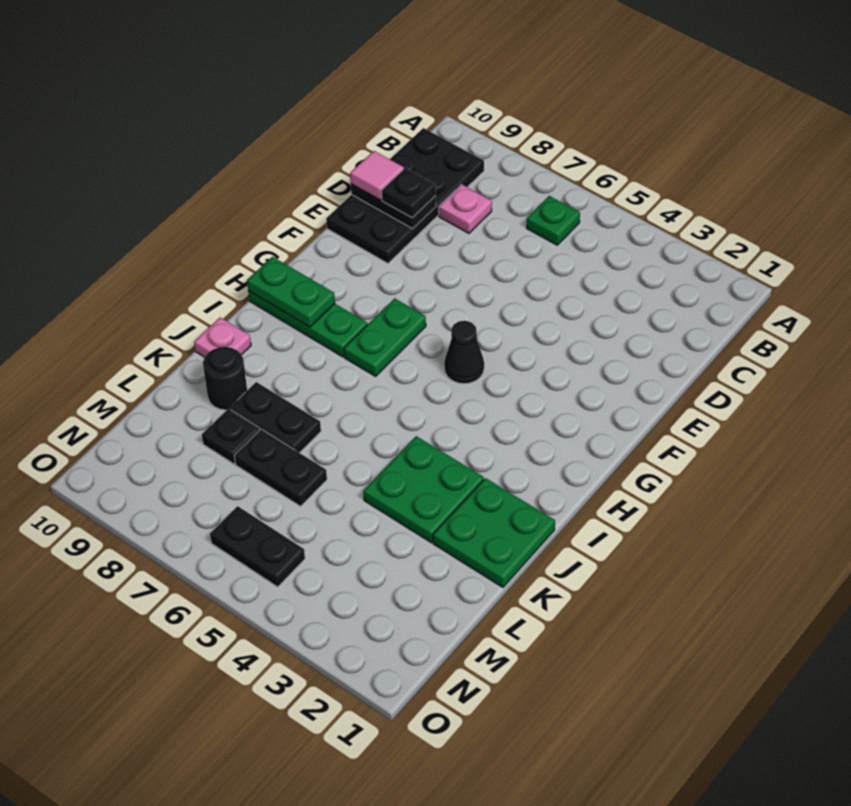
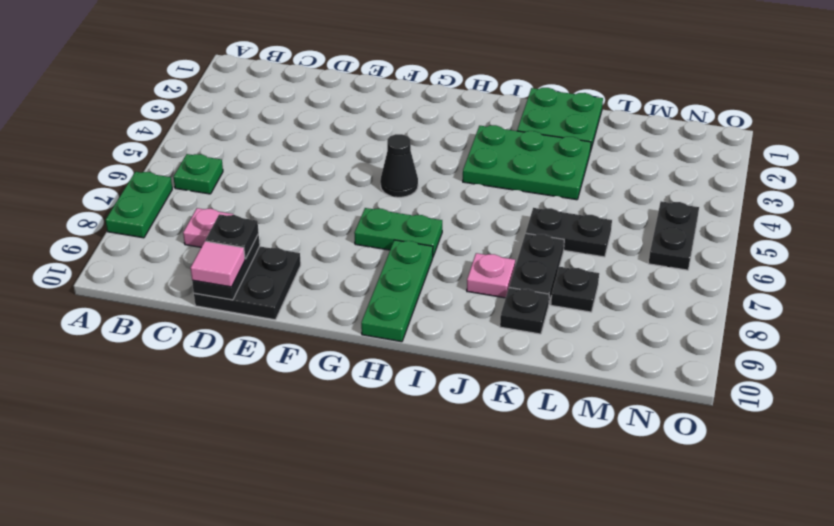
black plate B9:E10 level 1 -> black plate D9:E10 level 1
green plate H9:H10 level 2 -> green plate A7:A8 level 1
green plate J3:K4 level 1 -> green plate I3:K4 level 1
pink plate J10 level 1 -> pink plate J8 level 1
black round brick K9 level 1 -> black plate K9 level 1
black plate L6:L7 level 1 -> black plate K6:L6 level 1

